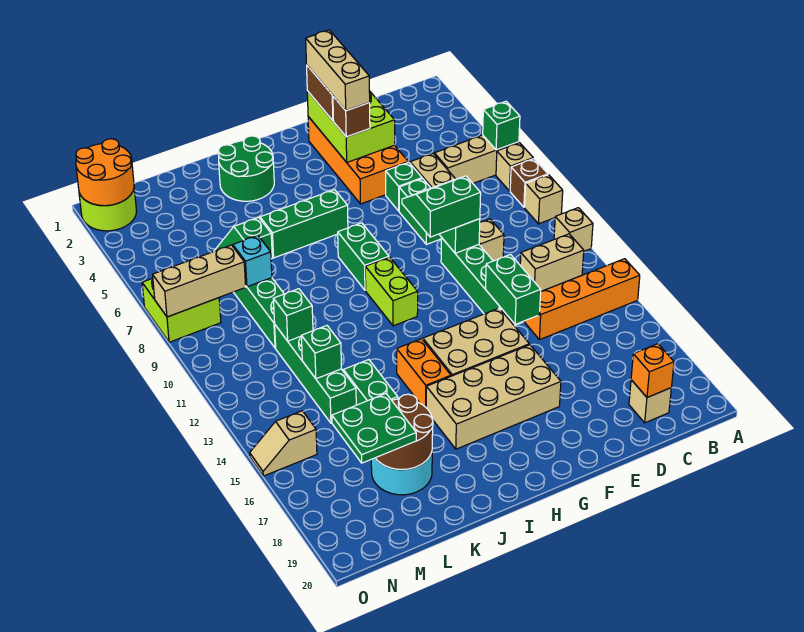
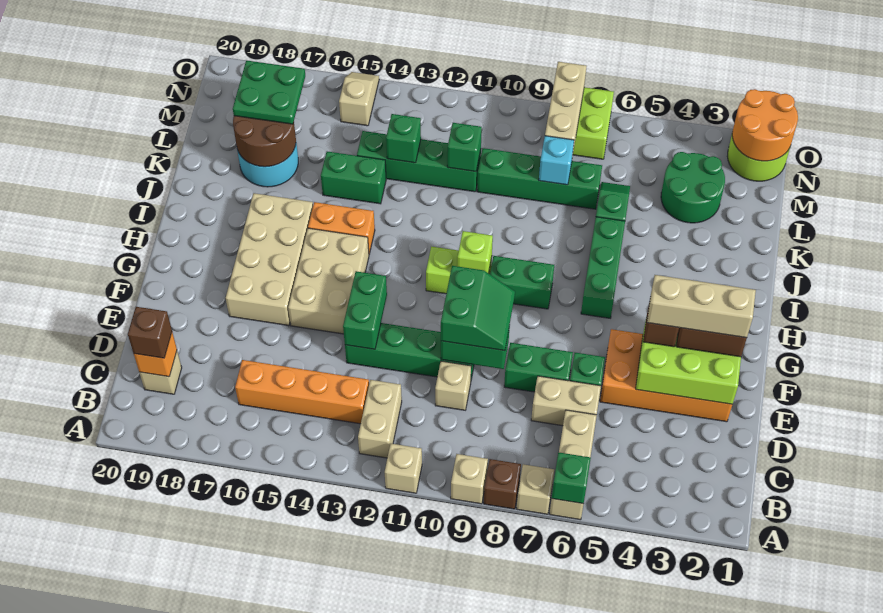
orange brick A14:D14 level 1 -> orange brick C13:C16 level 1
none -> brown brick C19 level 3
green brick E13:E14 level 2 -> green brick E13:F13 level 2
none -> lime brick H10 level 2
green round brick I2:J3 level 1 -> green round brick L3:M4 level 1

